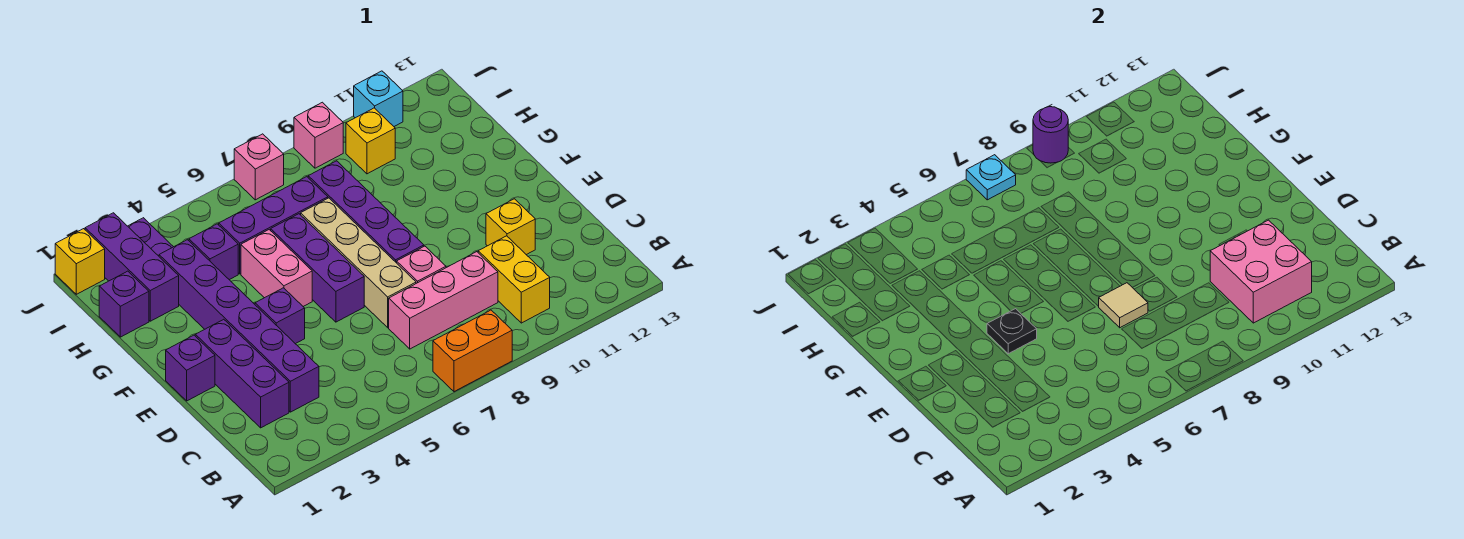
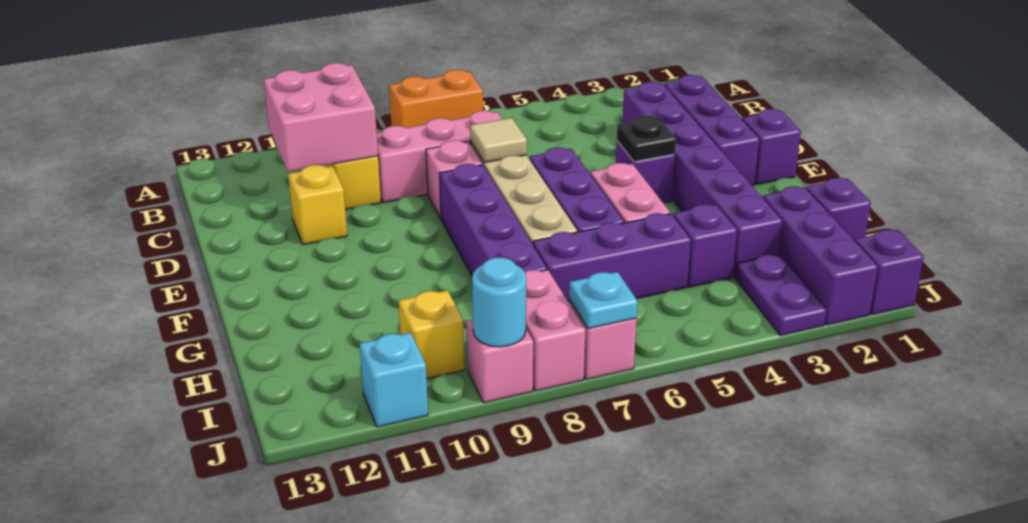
none -> pink brick I8:J8 level 1
yellow brick J1 level 1 -> purple brick J1 level 1
purple round brick J9 level 2 -> cyan round brick J9 level 2

